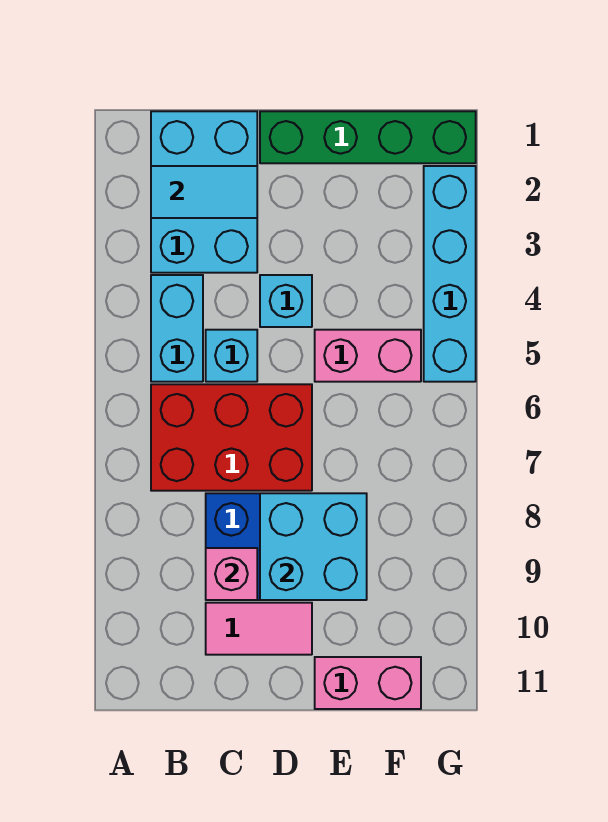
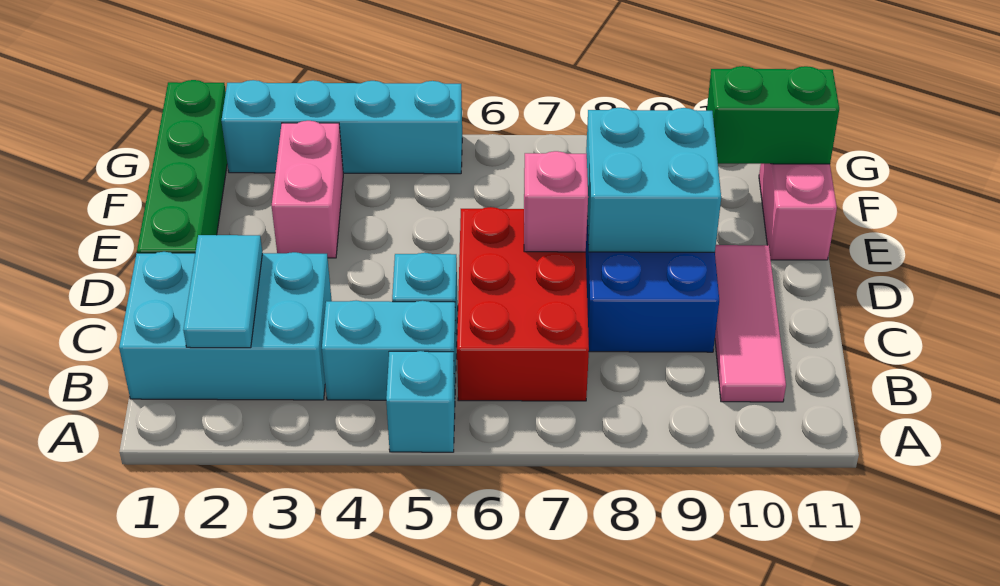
pink brick C9 level 2 -> pink brick D7 level 2
pink tile C10:D10 level 1 -> pink tile B10:D10 level 1
cyan brick D4 level 1 -> cyan brick A5 level 1
pink brick E5:F5 level 1 -> pink brick E3:F3 level 1
none -> green brick F10:F11 level 2

